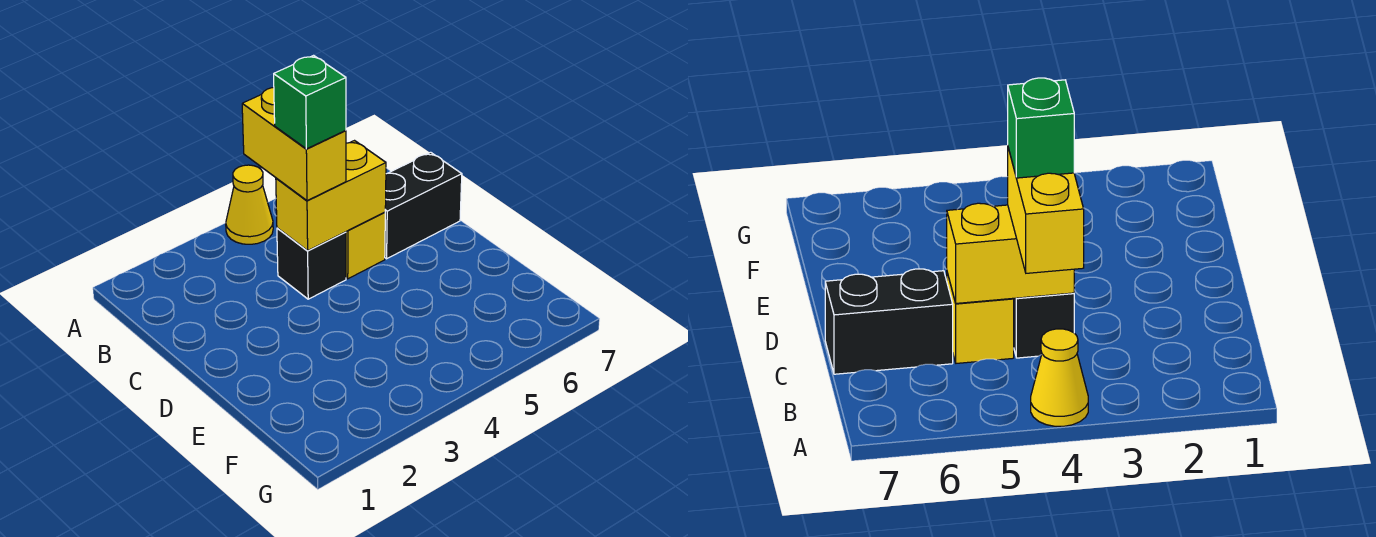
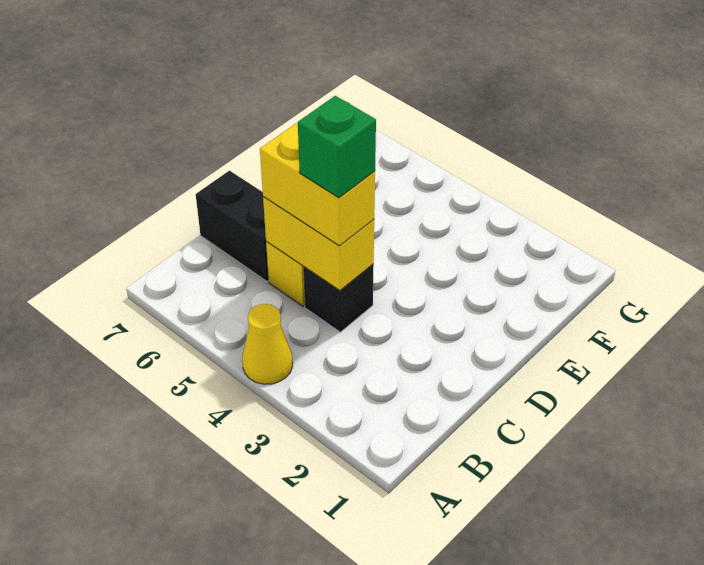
yellow brick B4:C4 level 3 -> yellow brick C4:C5 level 3

